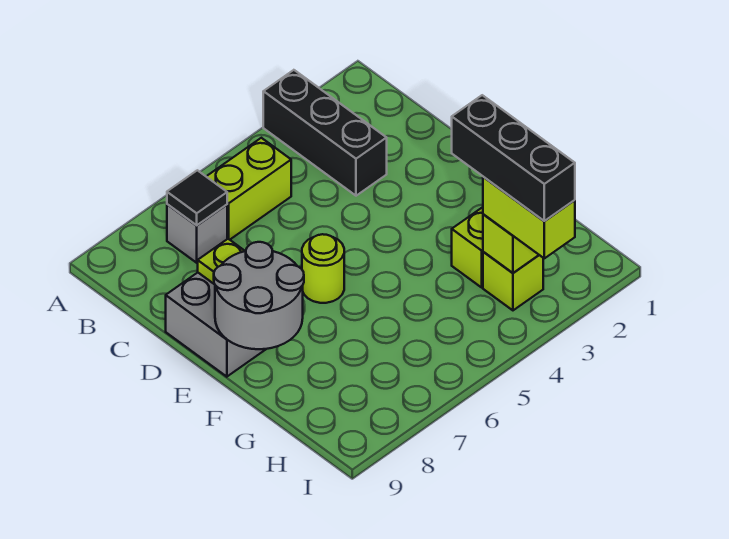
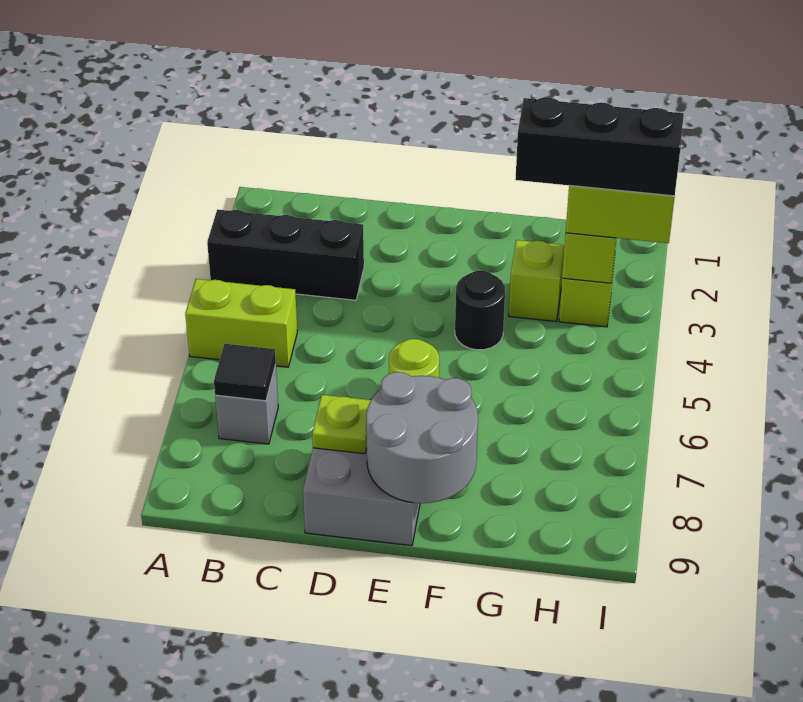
lime brick B5:B6 level 1 -> lime brick A5:B5 level 1
none -> black round brick F4 level 1

